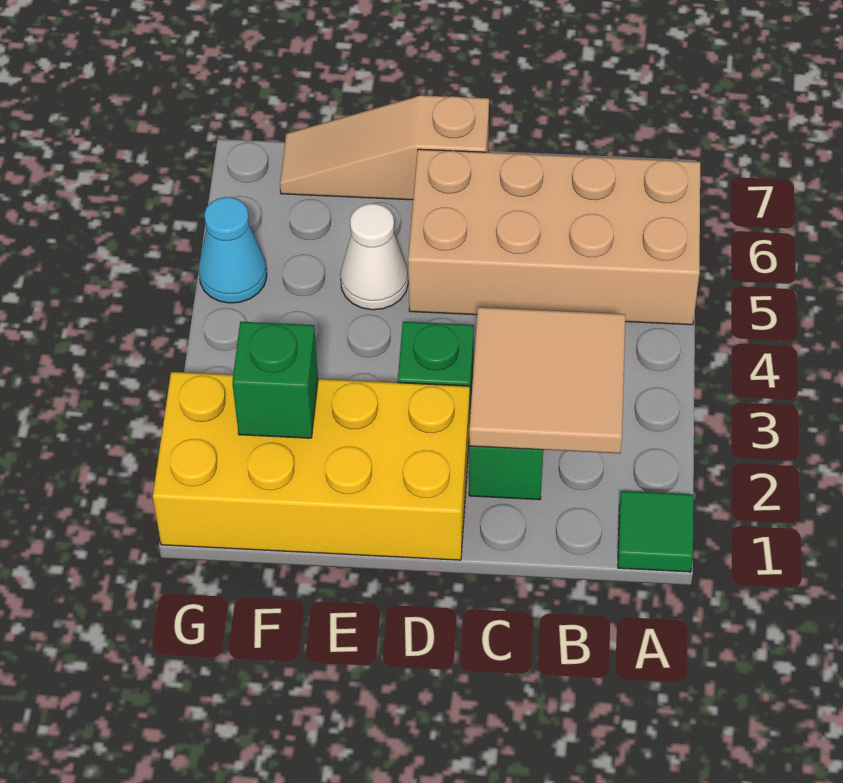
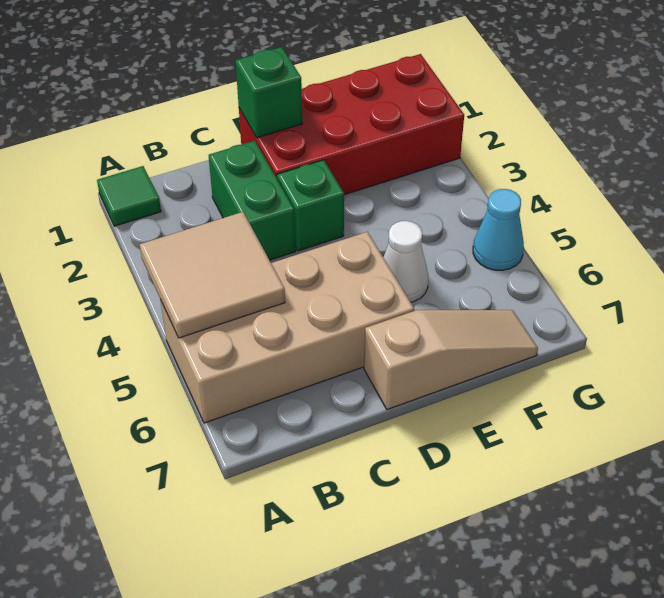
tan tile B2:C3 level 2 -> tan tile A4:B5 level 2
yellow brick D1:G2 level 1 -> red brick D1:G2 level 1
green brick F2 level 2 -> green brick D1 level 2

